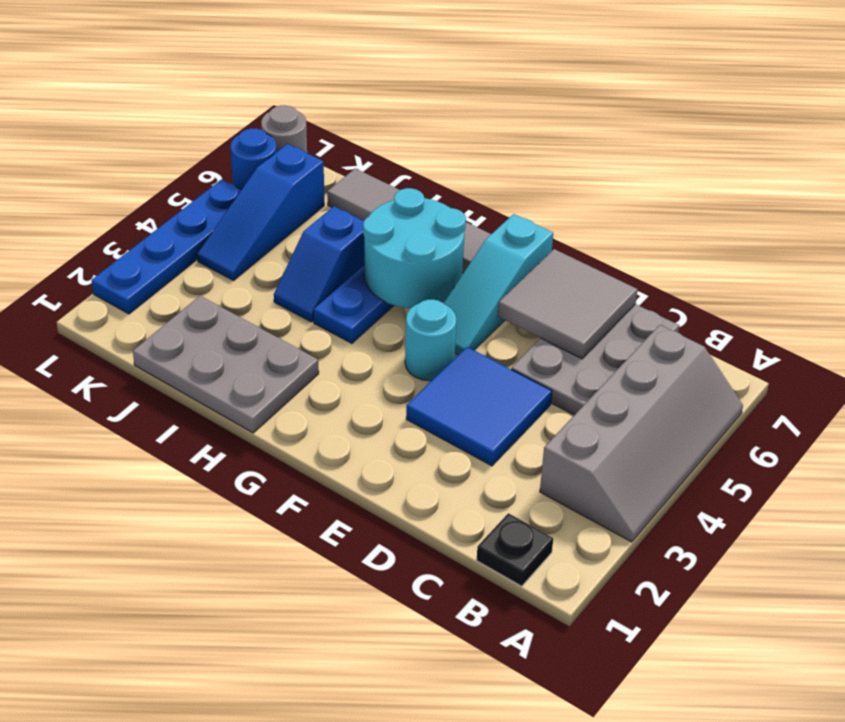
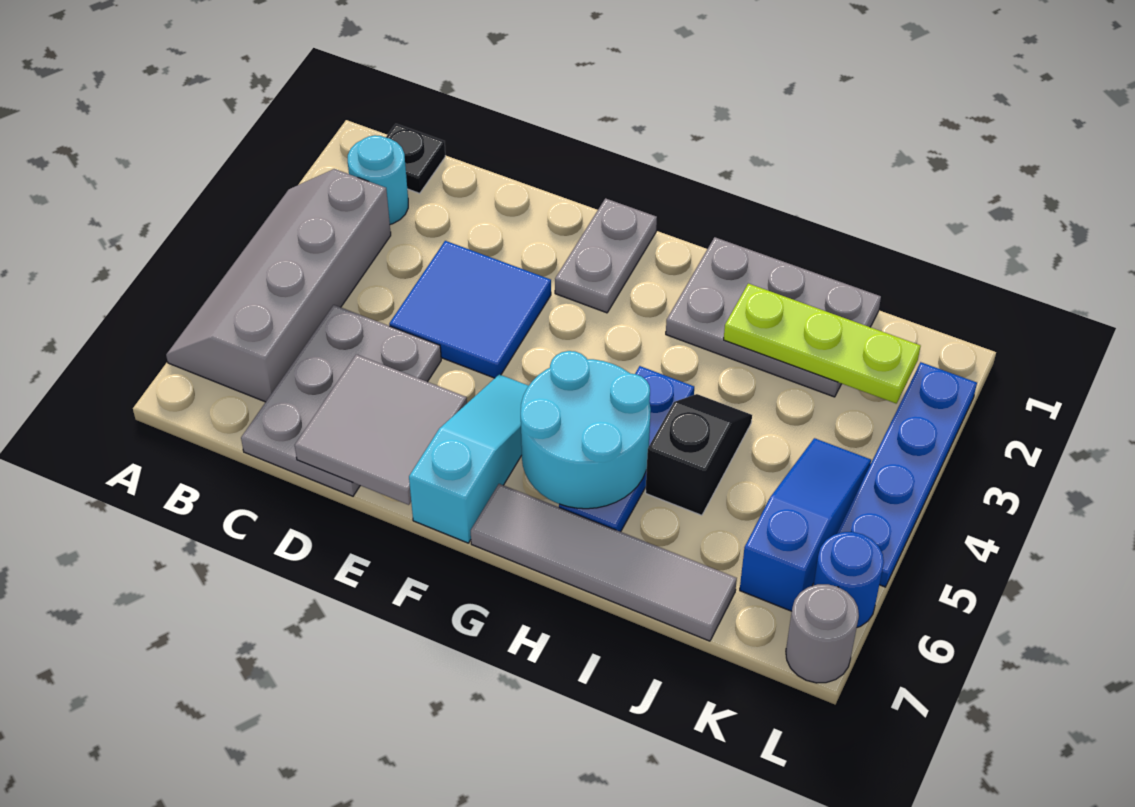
none -> grey plate F1:F2 level 1
cyan round brick F4 level 1 -> cyan round brick B2 level 1
none -> lime plate I2:K2 level 2
blue slope I4:I5 level 1 top 5 -> black slope I4:I5 level 1 top 5

